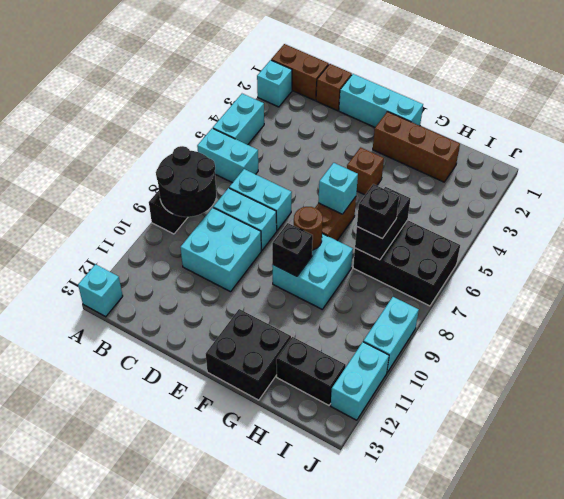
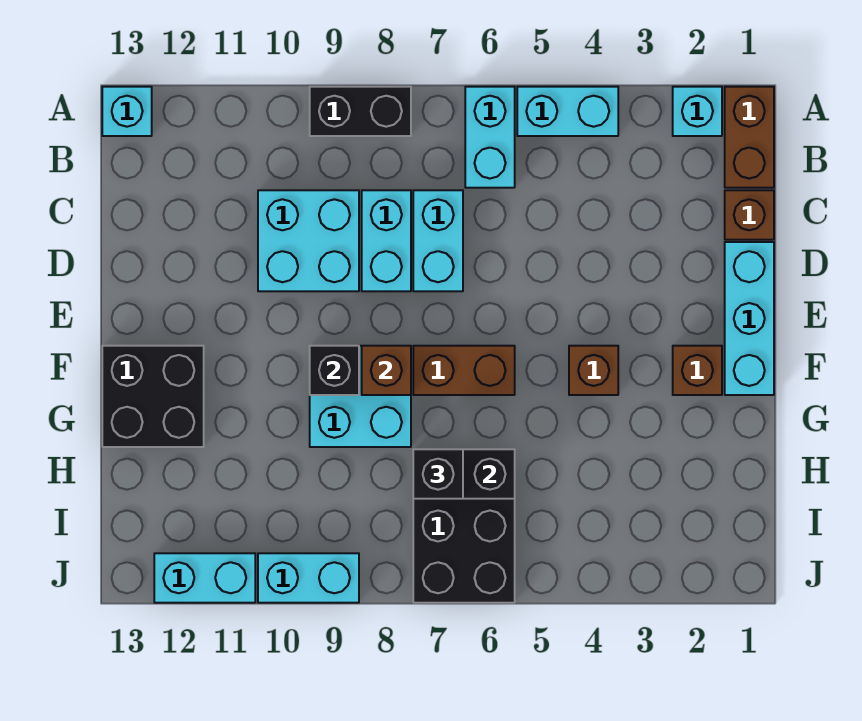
black round brick A8:B9 level 2 -> none
brown brick F2:H2 level 1 -> brown brick F2 level 1
cyan brick F6 level 2 -> none
brown round brick F8 level 2 -> brown brick F8 level 2
black brick H12:I12 level 1 -> none

